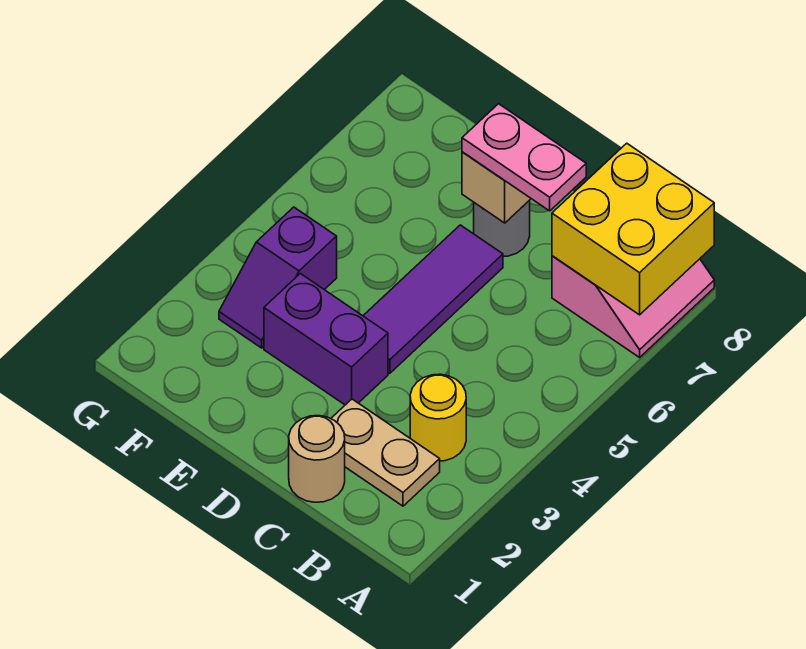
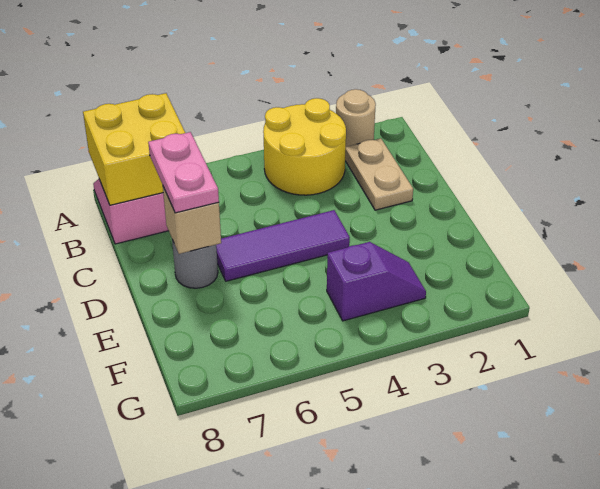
yellow round brick B3 level 1 -> yellow round brick A3:B4 level 1
tan round brick C1 level 1 -> tan round brick A2 level 1
purple brick D3:E3 level 1 -> none

